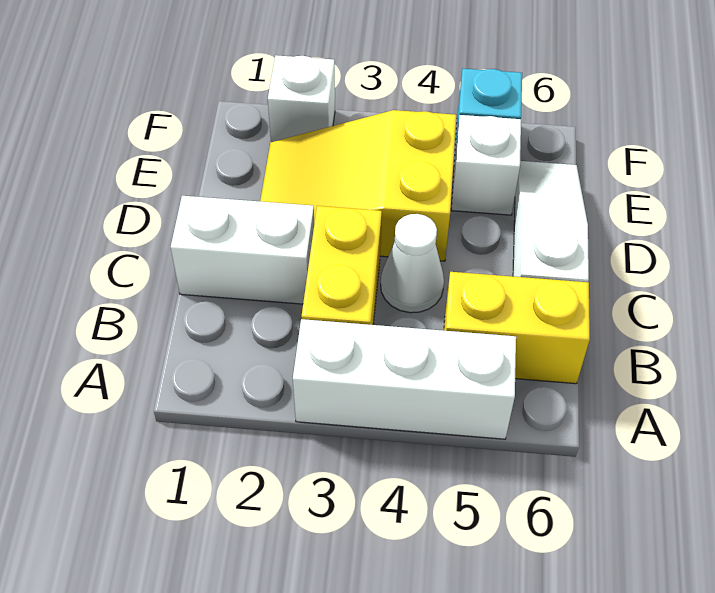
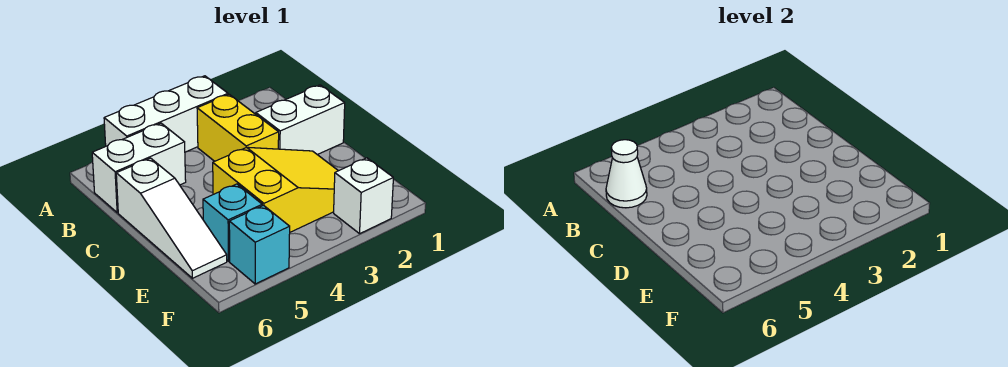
yellow brick B5:B6 level 1 -> white brick B5:B6 level 1
white cone C4 level 1 -> white cone B6 level 2
white brick E5 level 1 -> cyan brick E5 level 1

